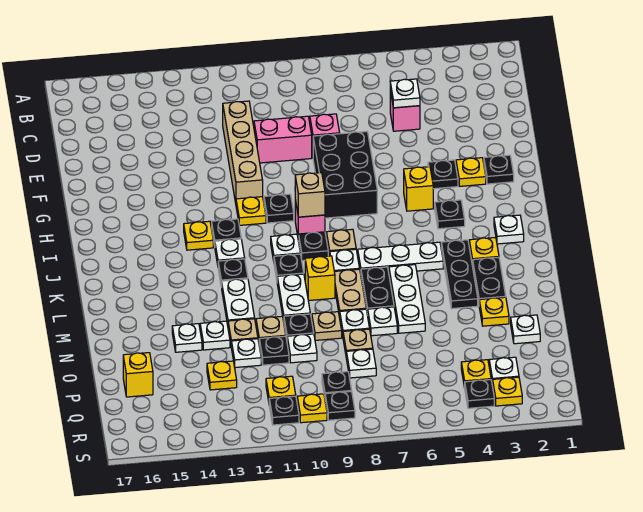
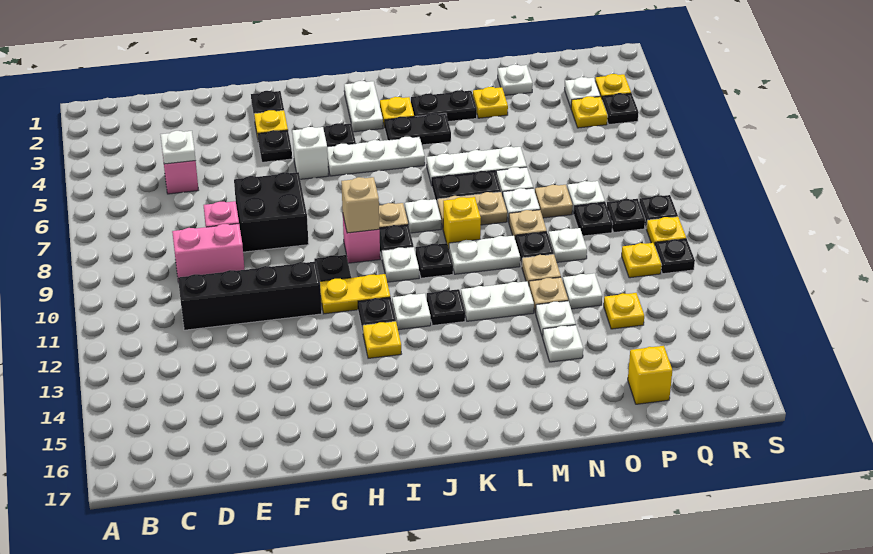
tan brick D11:G11 level 1 -> black brick D11:G11 level 1
pink brick E9:E10 level 1 -> pink brick D9:E9 level 1
black brick F7:H8 level 1 -> black brick F7:G8 level 1
yellow brick H5 level 1 -> white brick H5 level 1
yellow plate H11 level 1 -> yellow plate H11:I11 level 1
white plate J2 level 1 -> white plate J2:J3 level 1
black plate K4:M4 level 1 -> black plate K4:L4 level 1
white plate K5:K7 level 1 -> white plate I5:K5 level 1
black plate O11 level 1 -> black plate P9 level 1

